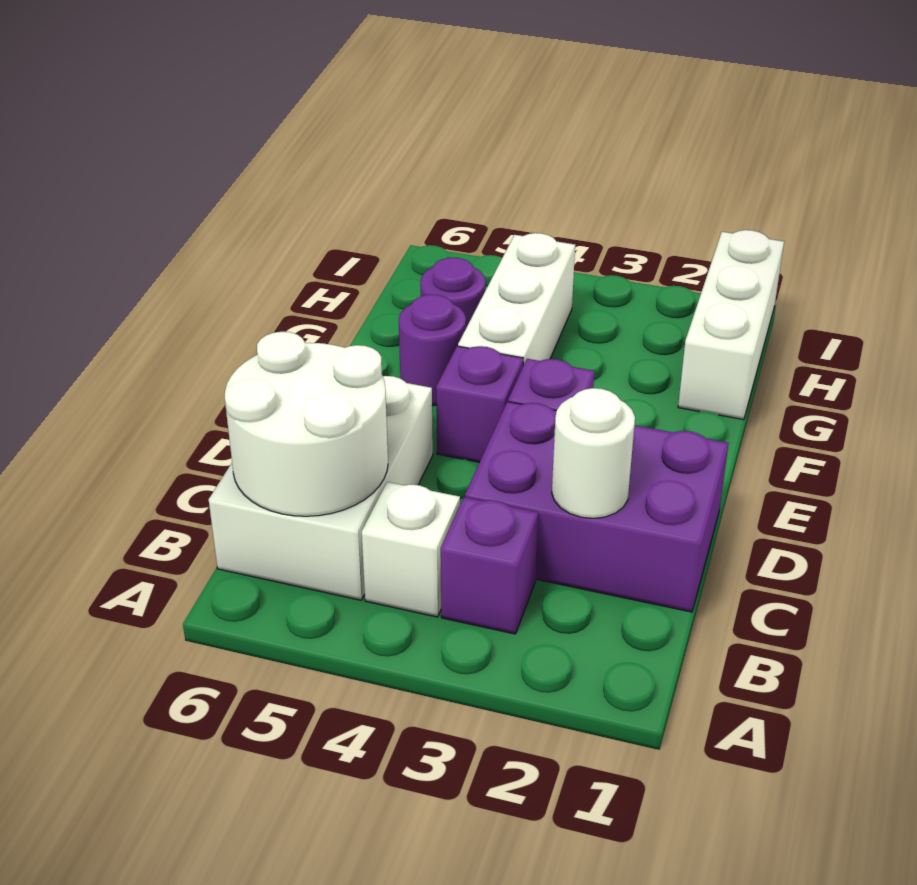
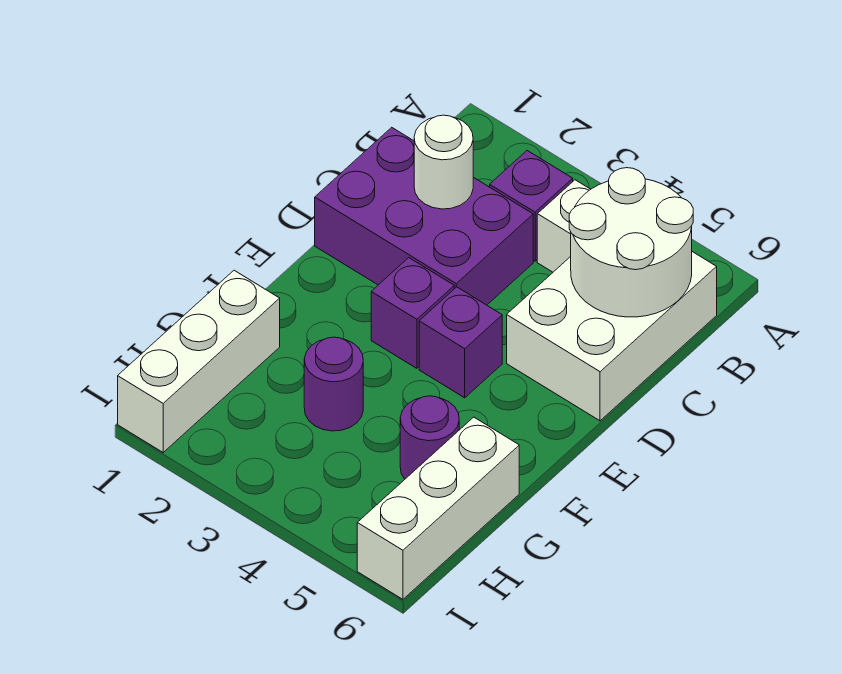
white brick F4:H4 level 1 -> white brick G6:I6 level 1
purple round brick F5 level 1 -> purple round brick G3 level 1

